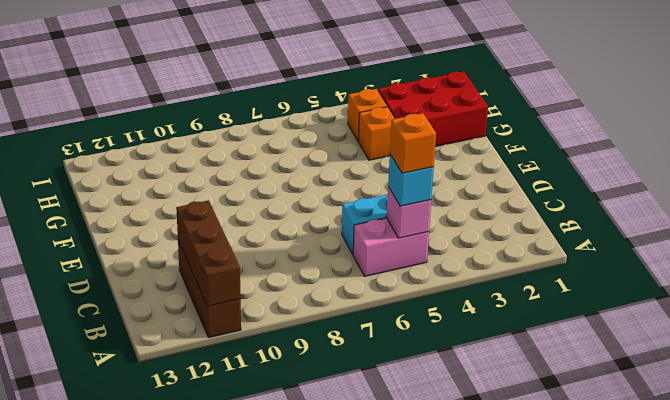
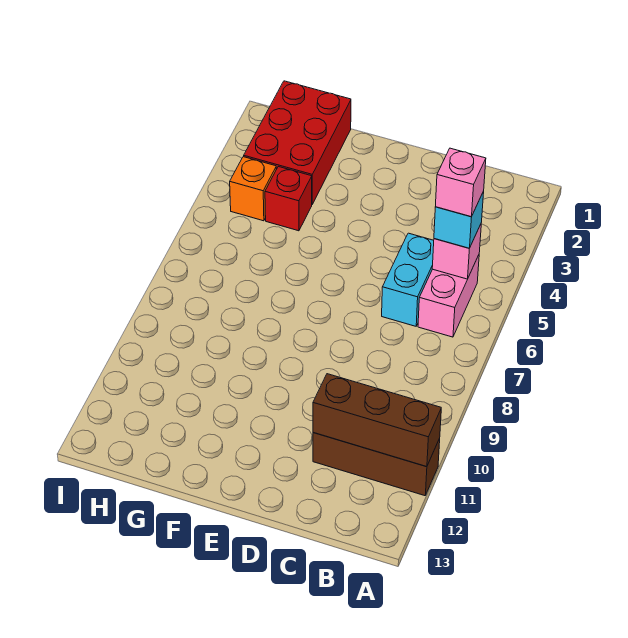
orange brick B5 level 4 -> pink brick B5 level 4
orange brick G4 level 1 -> red brick G4 level 1

